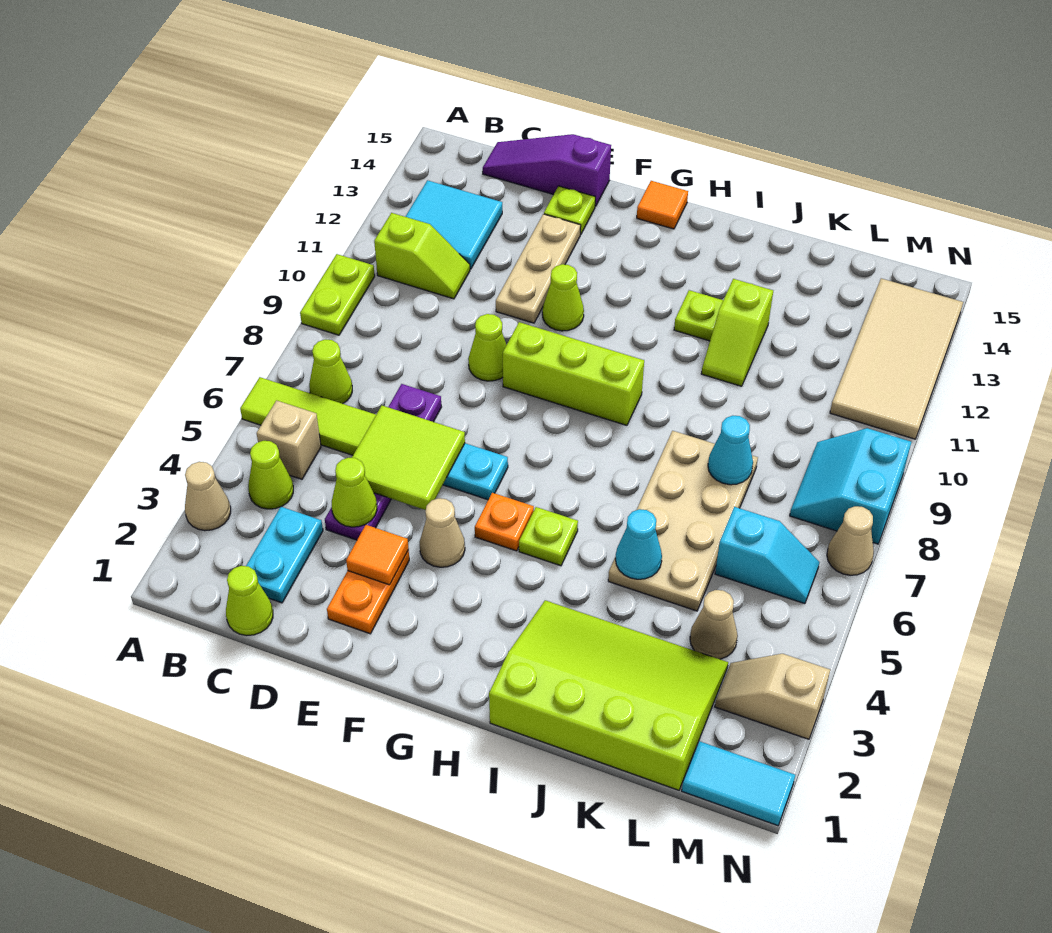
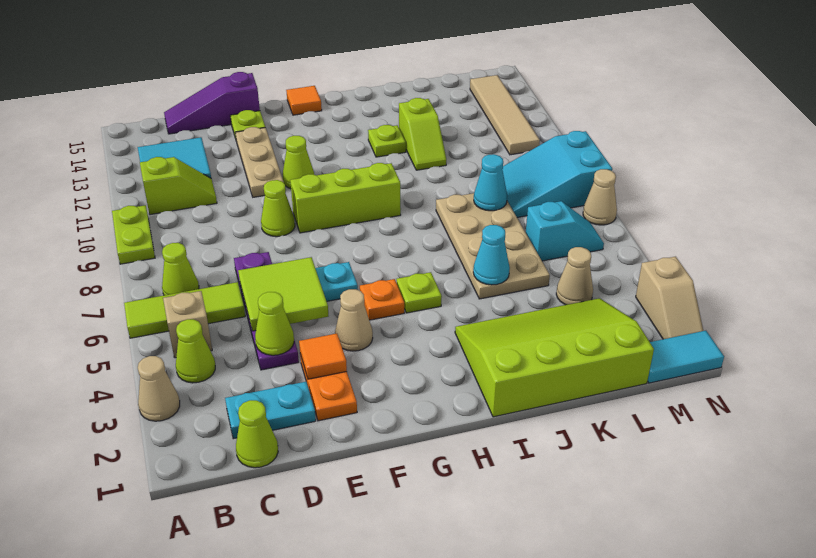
cyan plate C2:C3 level 1 -> cyan plate C2:D2 level 1
tan slope M3:N3 level 1 top N -> tan slope N2:N3 level 1 top 3
cyan slope M8:N9 level 1 top N -> cyan slope L8:N9 level 1 top N
tan tile M11:N14 level 1 -> tan tile M11:M14 level 1

